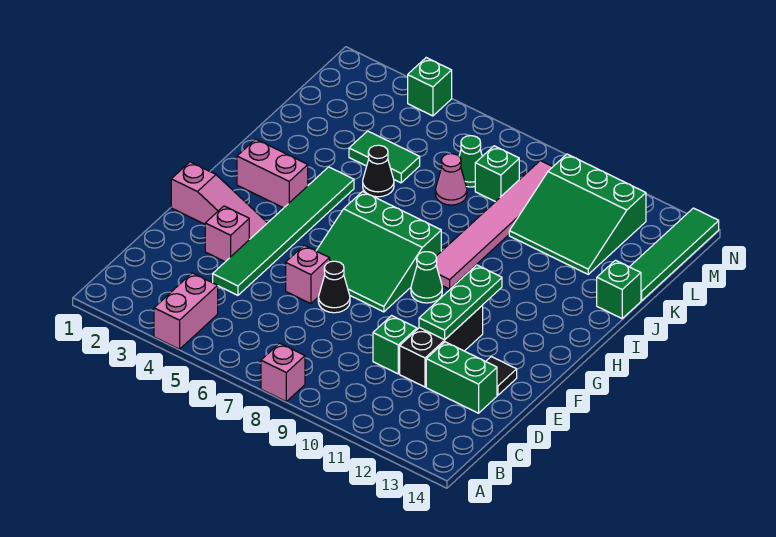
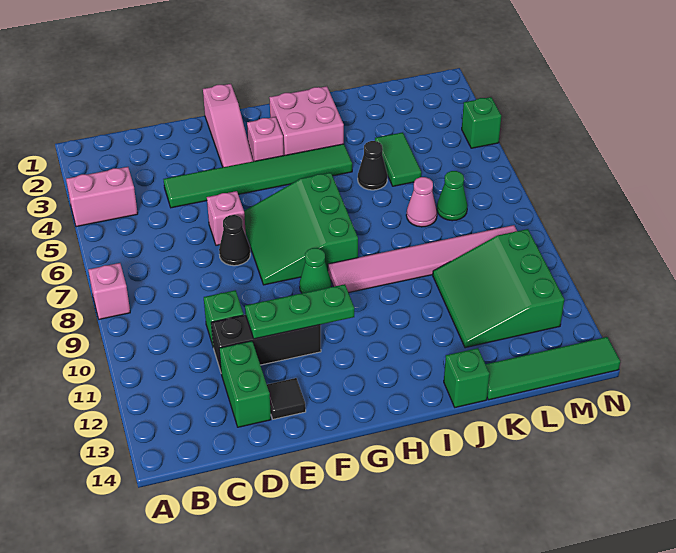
pink brick E3 level 1 -> pink brick G3 level 1
pink brick H2:H3 level 1 -> pink brick H2:I3 level 1
green brick L8 level 1 -> none

